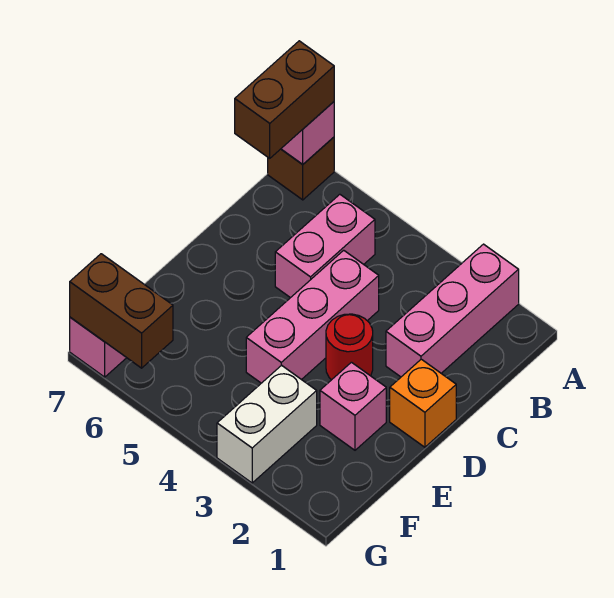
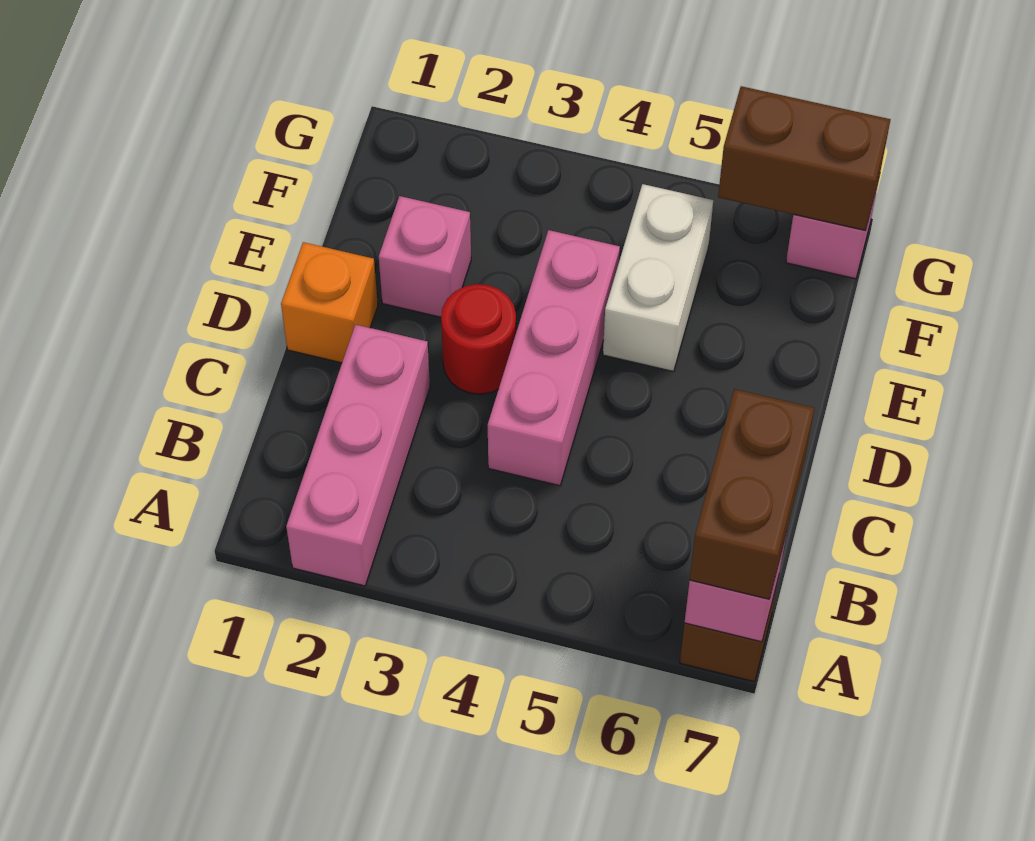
pink brick B5:C5 level 1 -> none
white brick F3:G3 level 1 -> white brick E5:F5 level 1

